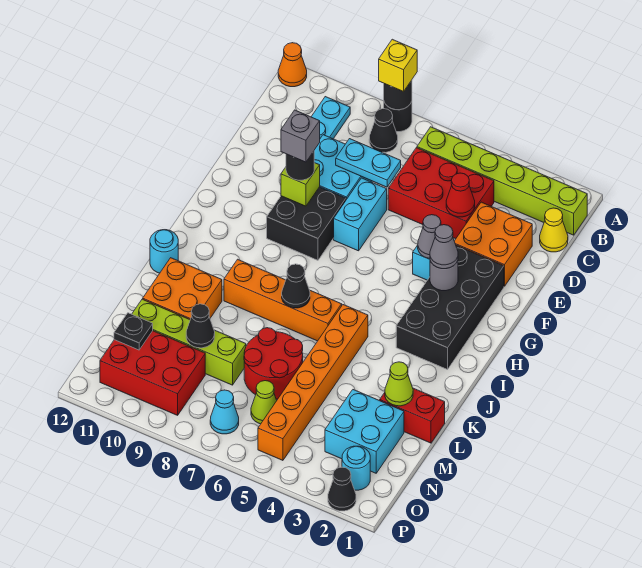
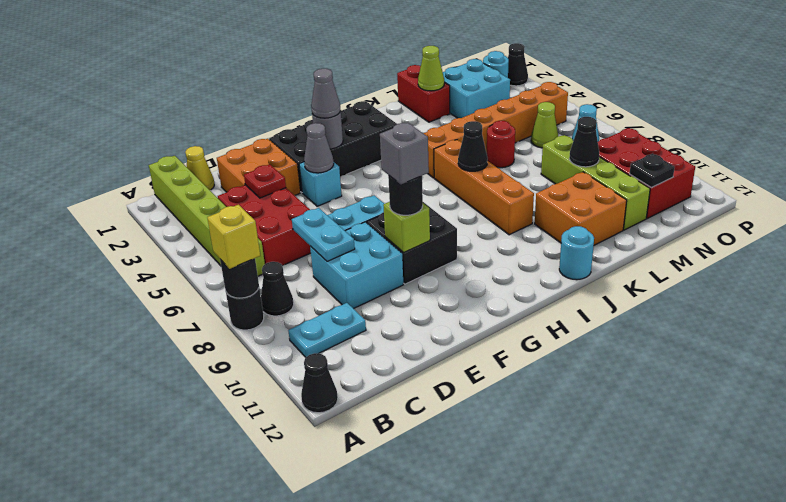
orange cone A12 level 1 -> black cone A12 level 1
red cone D4 level 2 -> red plate D4 level 2
red round brick L6:M7 level 1 -> red round brick L6 level 1

